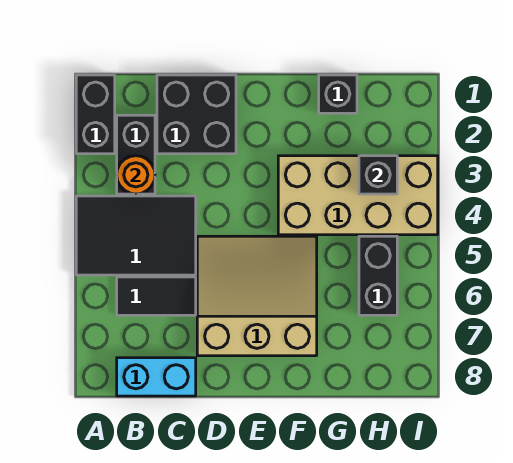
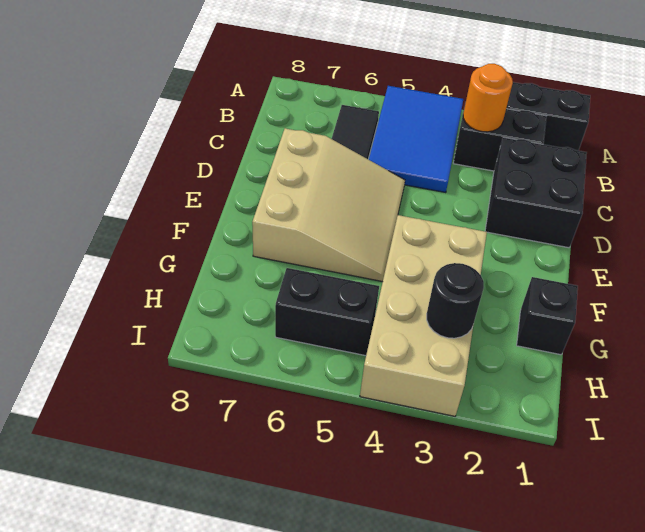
black tile A4:C5 level 1 -> blue tile A4:C5 level 1
cyan brick B8:C8 level 1 -> none
black brick H3 level 2 -> black round brick H3 level 2

